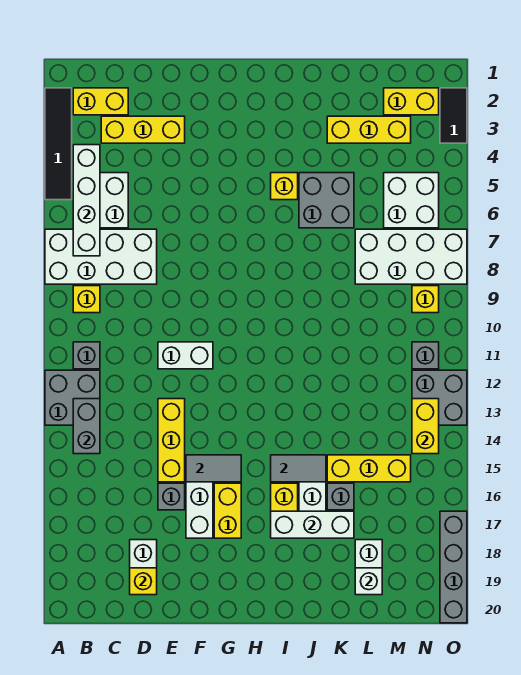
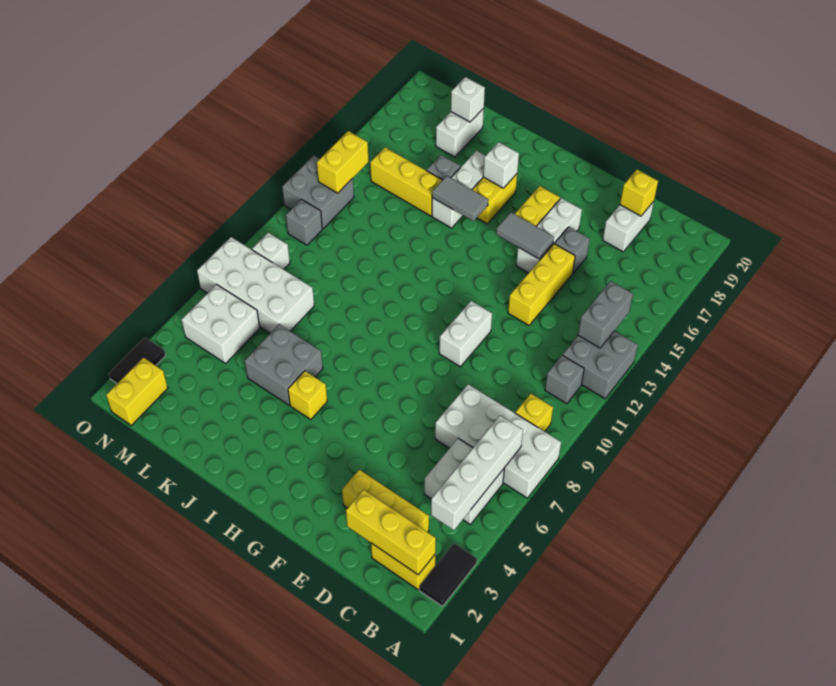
black tile A2:A5 level 1 -> black tile A2:A3 level 1
white brick E11:F11 level 1 -> white brick F10:F11 level 1
white brick I17:K17 level 2 -> white brick I17 level 2
yellow brick K3:M3 level 1 -> yellow brick B2:D2 level 2
yellow brick M2:N2 level 1 -> yellow brick N1:N2 level 1
yellow brick N9 level 1 -> white brick N9 level 1
grey brick O17:O20 level 1 -> none

